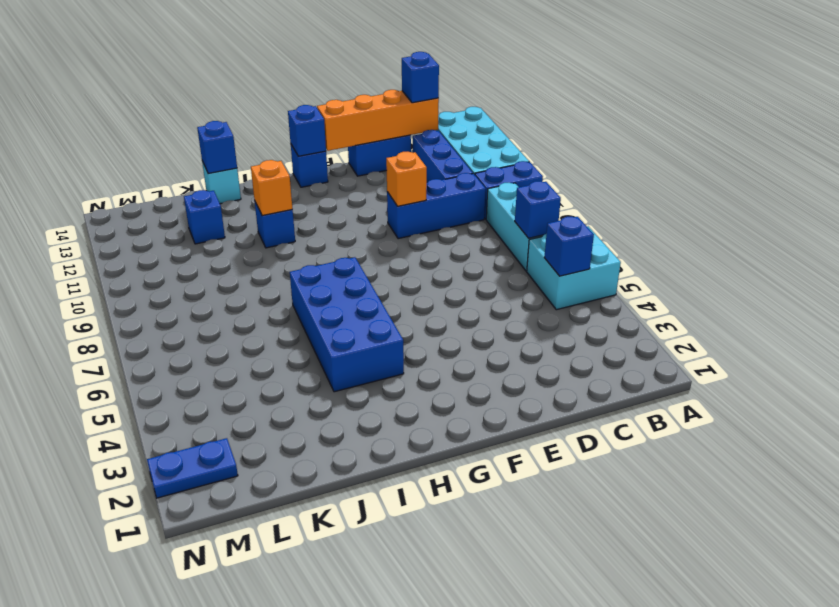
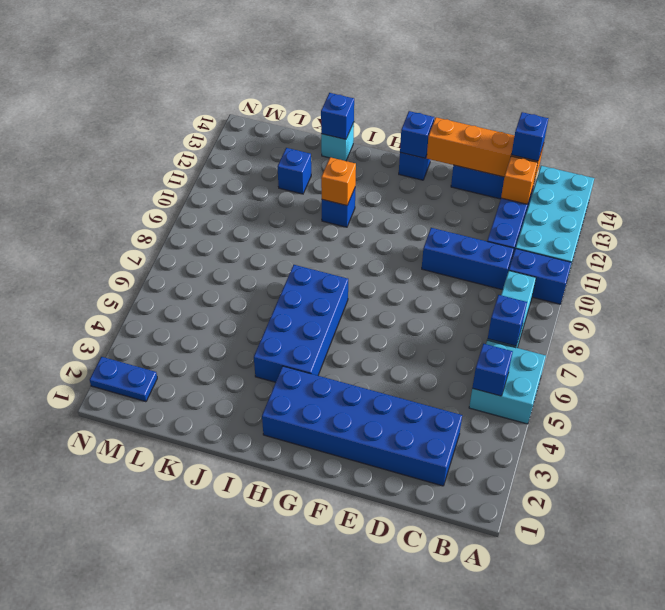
none -> blue brick C2:H3 level 1
orange brick E10 level 2 -> orange brick C13 level 2

